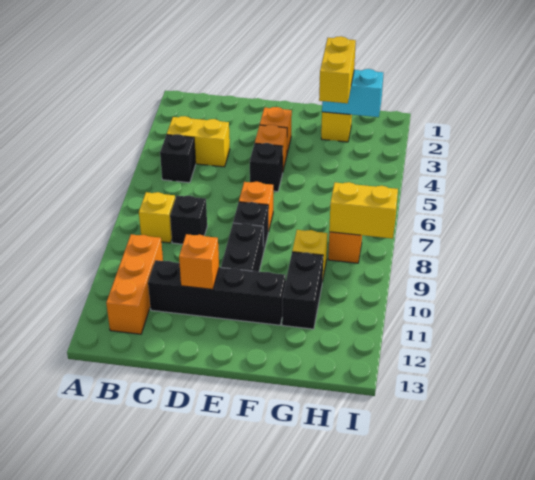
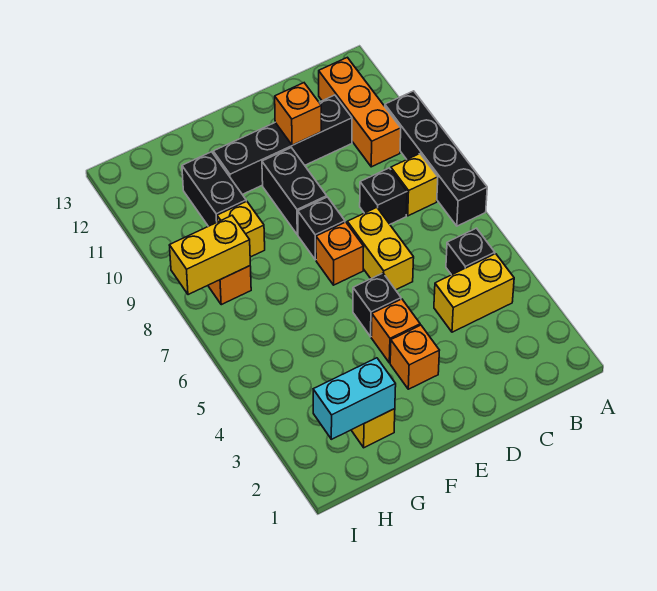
none -> black brick A7:A10 level 1
yellow brick G2:G3 level 3 -> yellow brick D6:D7 level 1

